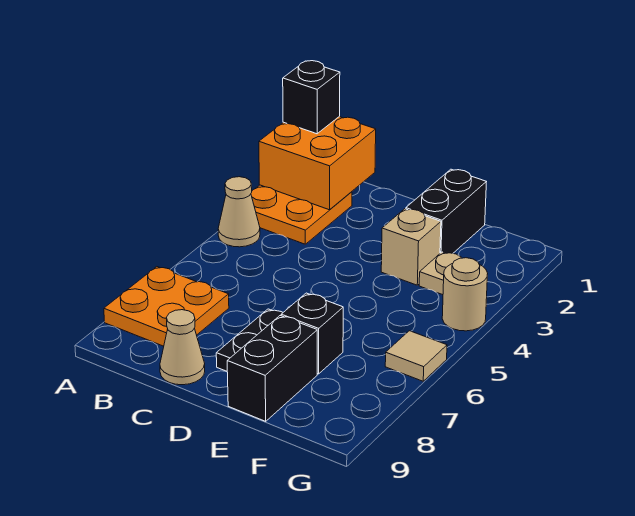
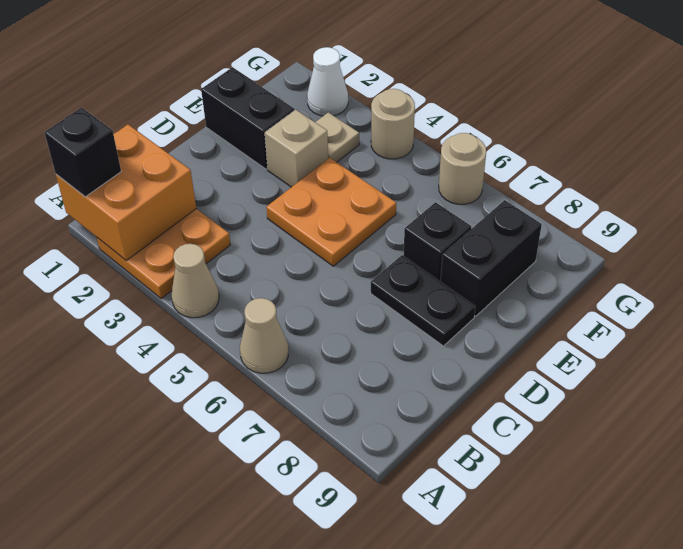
orange plate A7:B8 level 1 -> orange plate D4:E5 level 1
tan cone C9 level 1 -> tan cone A6 level 1
black brick E8:E9 level 1 -> black brick E8:F8 level 1
none -> white cone G2 level 1
tan tile G6 level 1 -> tan round brick G6 level 1

